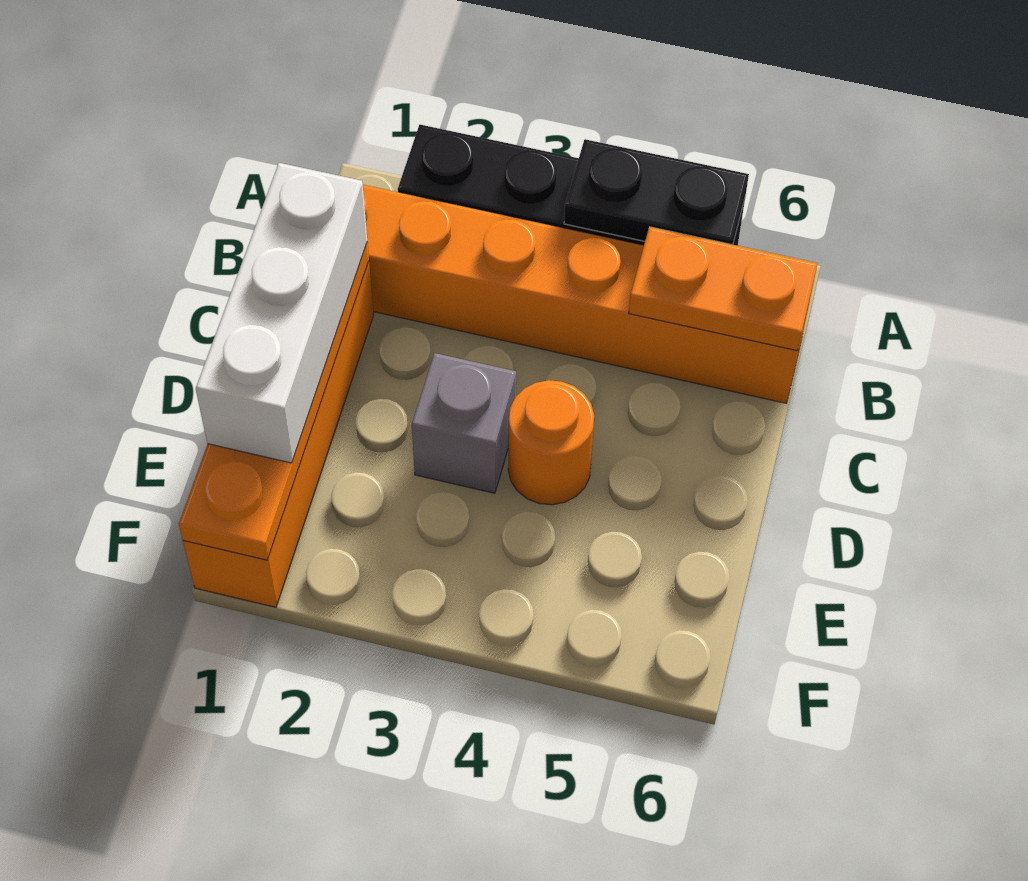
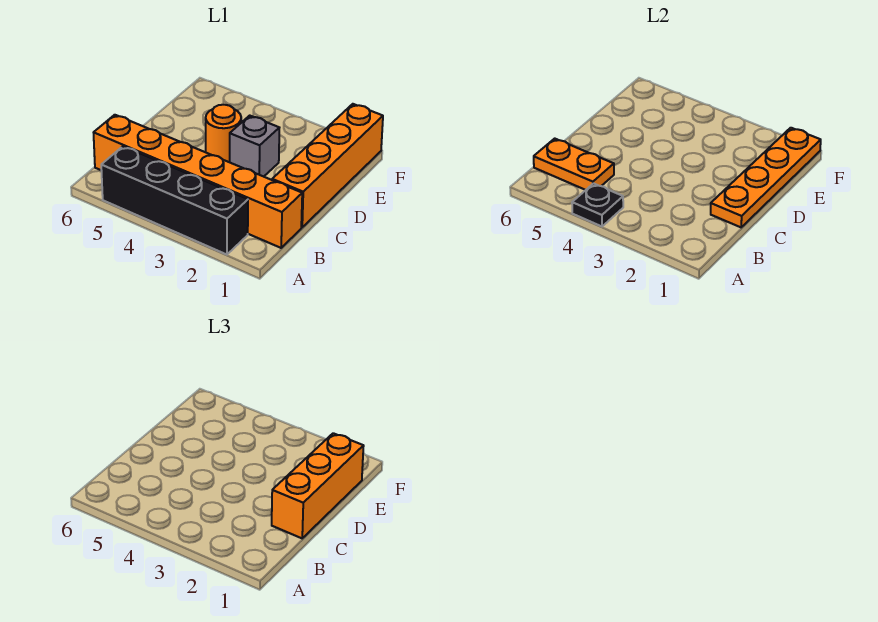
black plate A4:A5 level 2 -> black plate A4 level 2
white brick C1:E1 level 3 -> orange brick C1:E1 level 3

